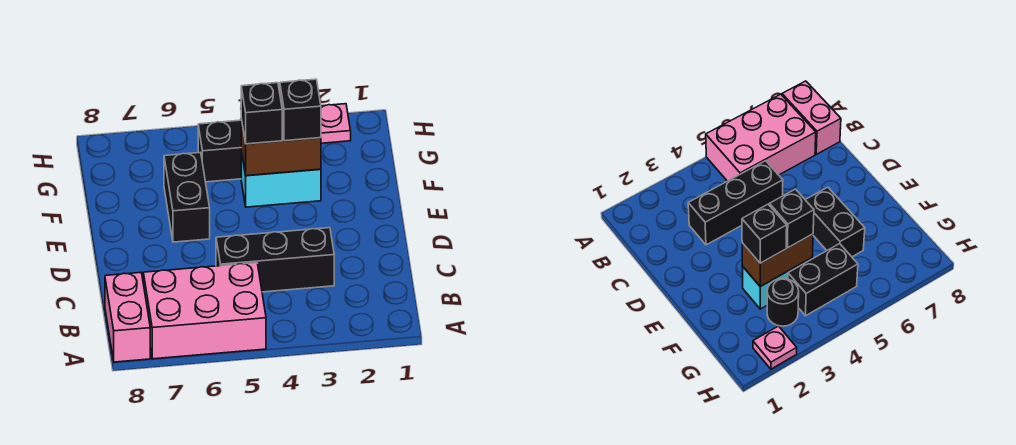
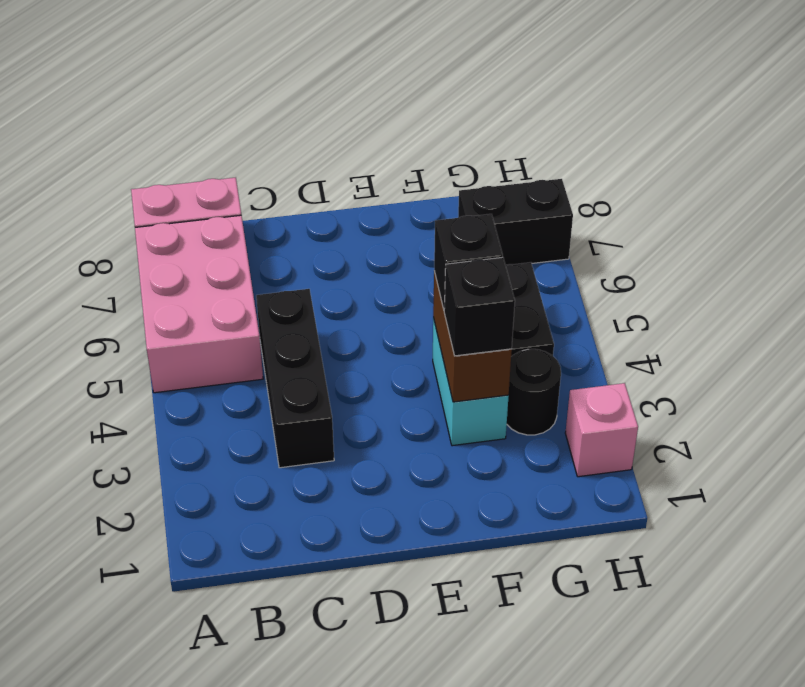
black brick E6:F6 level 1 -> black brick G7:H7 level 1
pink plate H2 level 1 -> pink brick H2 level 1

